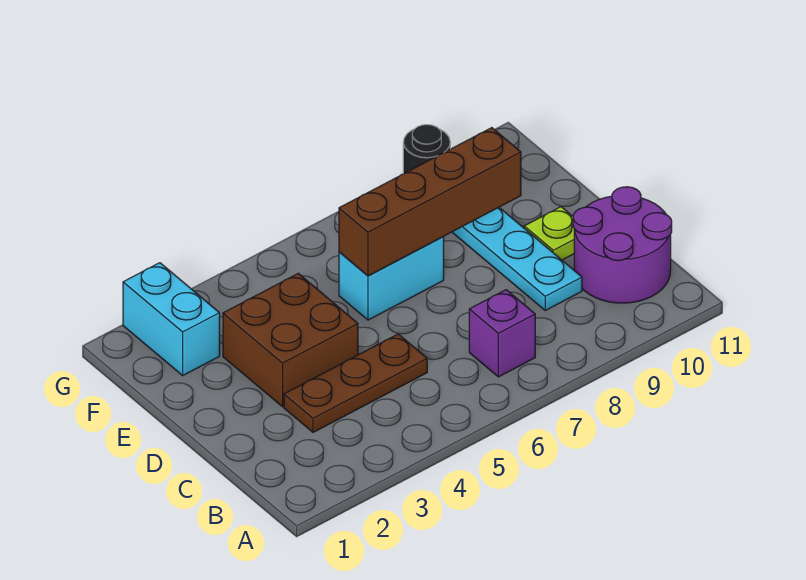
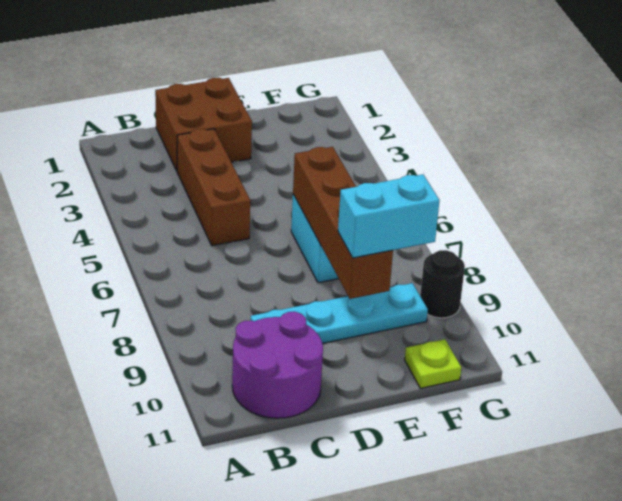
purple brick B7 level 1 -> none
brown plate C3:C5 level 1 -> brown brick C3:C5 level 1
brown brick D3:E4 level 1 -> brown brick C1:D2 level 1
lime plate D10 level 1 -> lime plate F11 level 1
cyan brick F2:G2 level 1 -> cyan brick E9:F9 level 3

